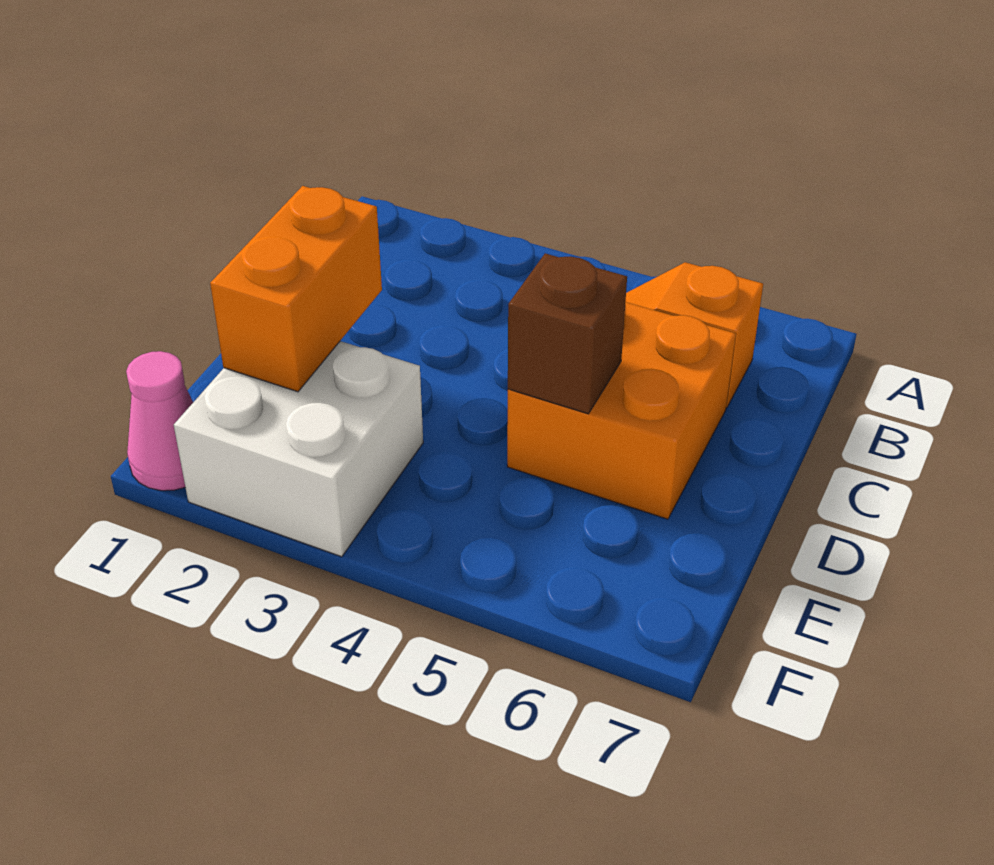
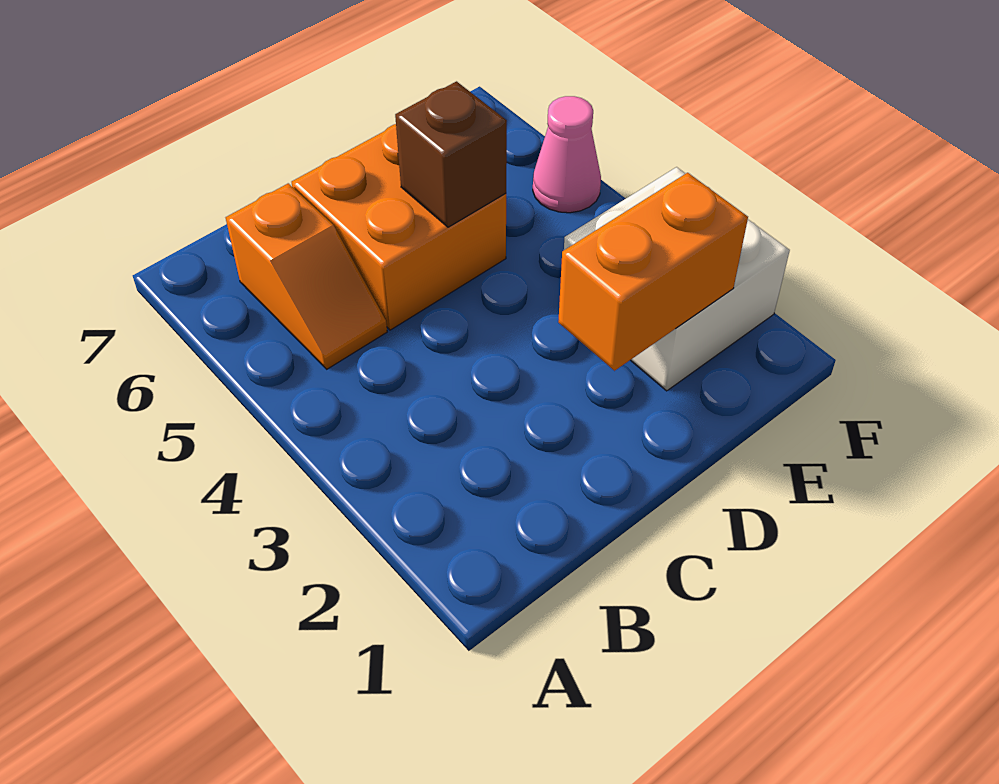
pink cone F1 level 1 -> pink cone F5 level 1

